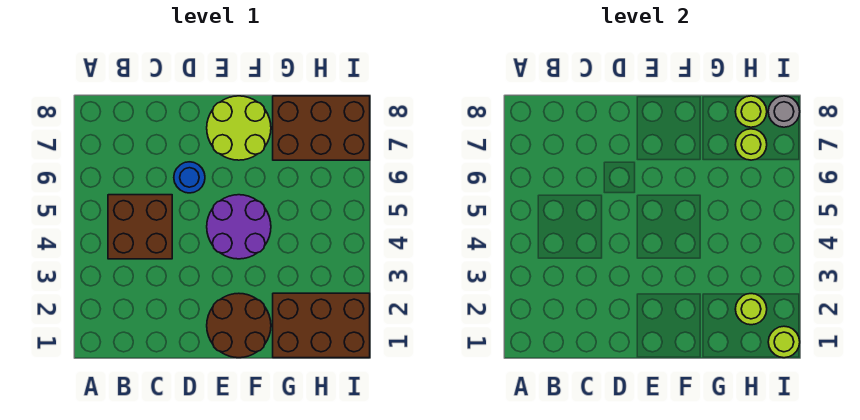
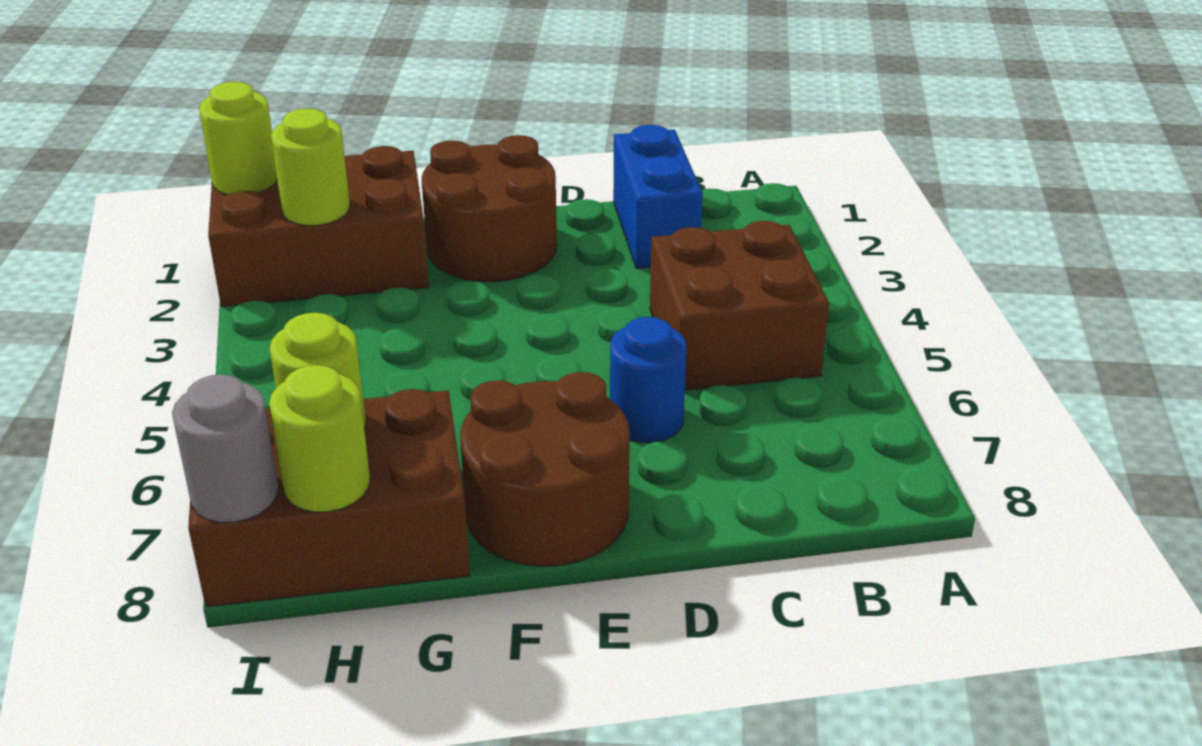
none -> blue brick C1:C2 level 1
purple round brick E4:F5 level 1 -> none
lime round brick E7:F8 level 1 -> brown round brick E7:F8 level 1

